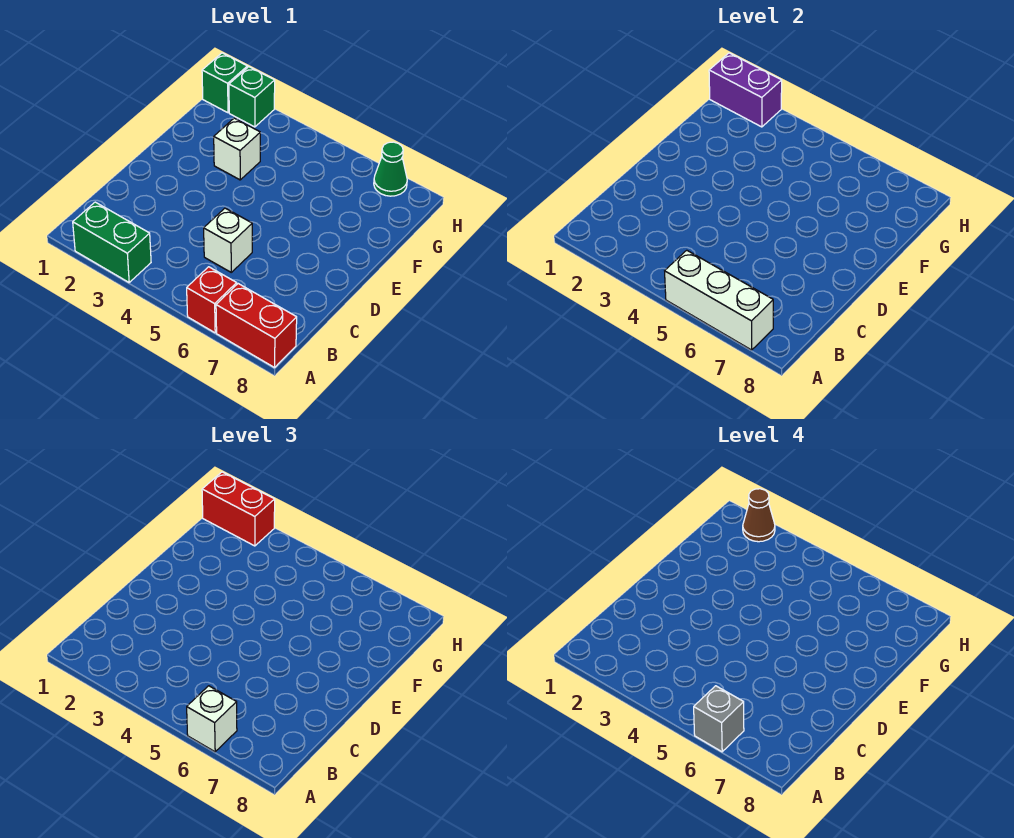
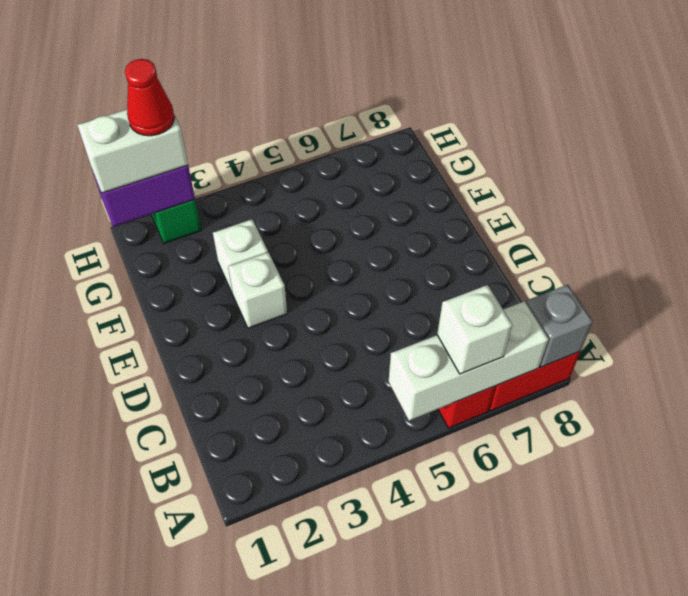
green brick A2:A3 level 1 -> none
grey brick A6 level 4 -> grey brick A8 level 2
white brick C5 level 1 -> white brick E3 level 1
green brick H1 level 1 -> none
red brick H1:H2 level 3 -> white brick H1:H2 level 3
brown cone H2 level 4 -> red cone H2 level 4
green cone H7 level 1 -> none

